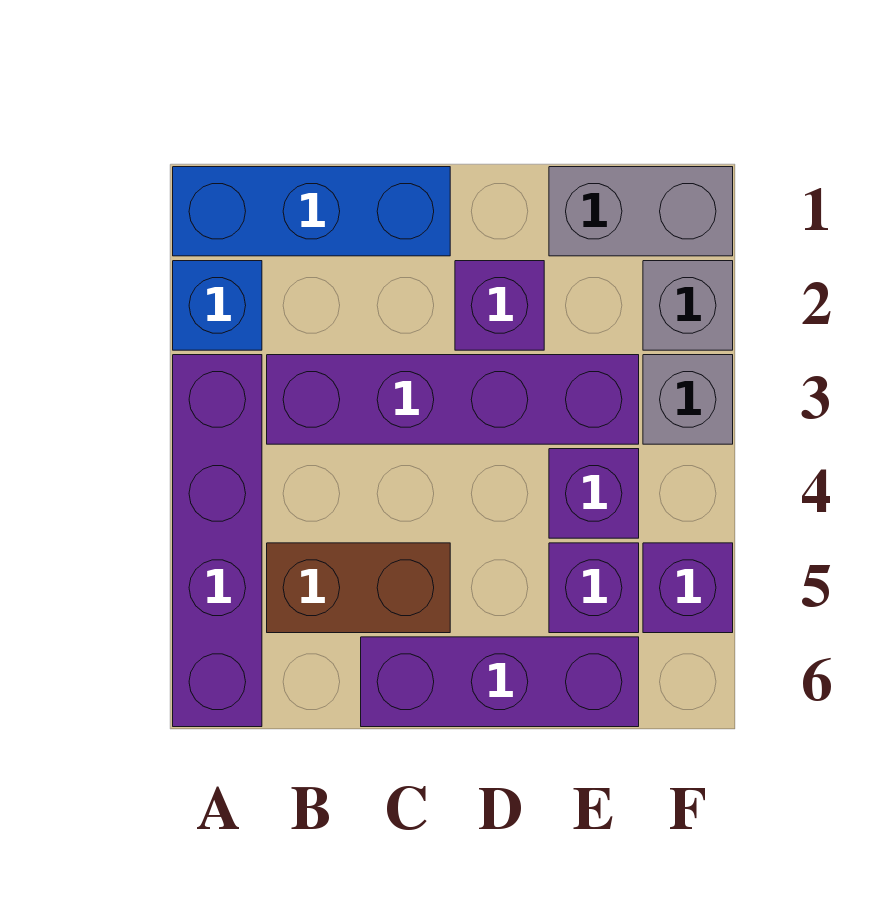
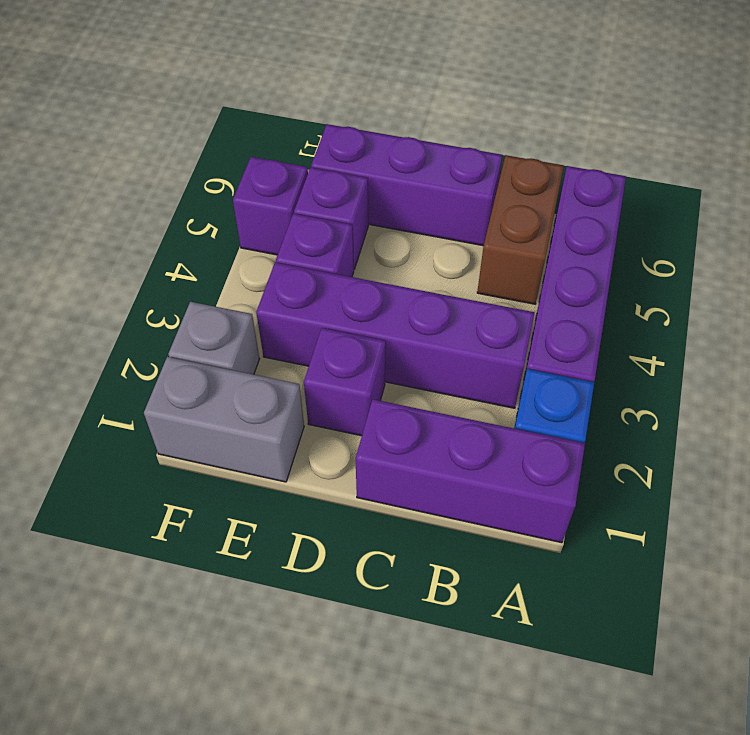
blue brick A1:C1 level 1 -> purple brick A1:C1 level 1
brown brick B5:C5 level 1 -> brown brick B5:B6 level 1
grey brick F3 level 1 -> none

